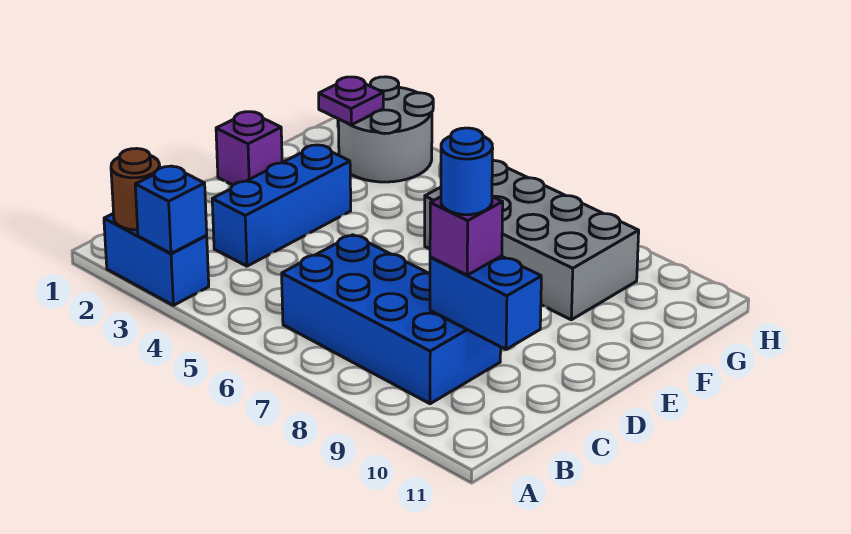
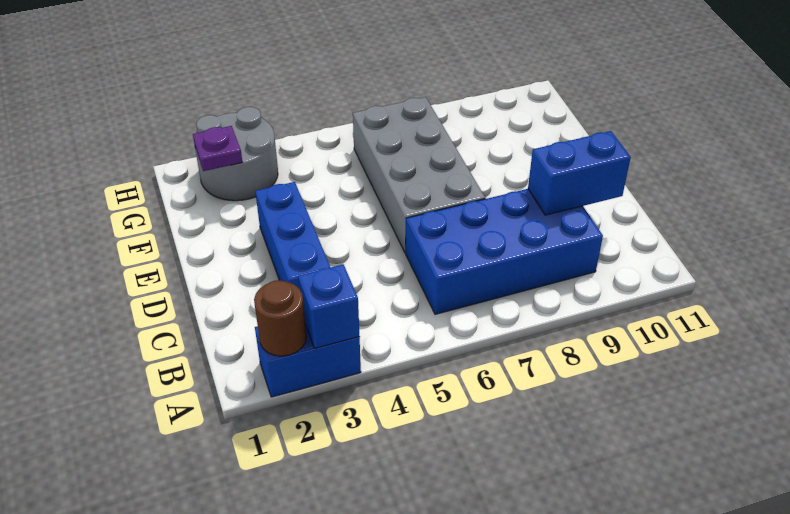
purple brick C9 level 3 -> none
blue round brick C9 level 4 -> none
purple brick E1 level 1 -> none
grey brick F6:G9 level 1 -> grey brick D6:G7 level 1

